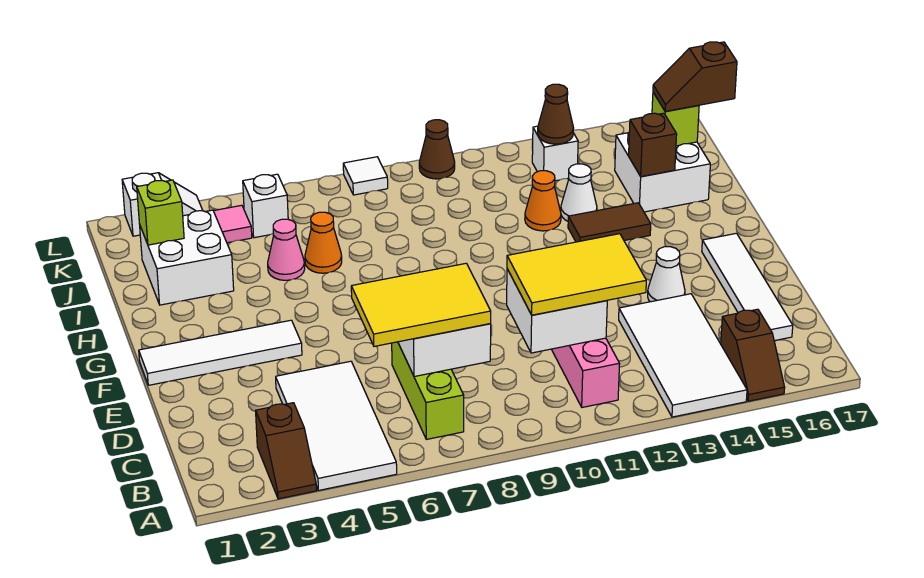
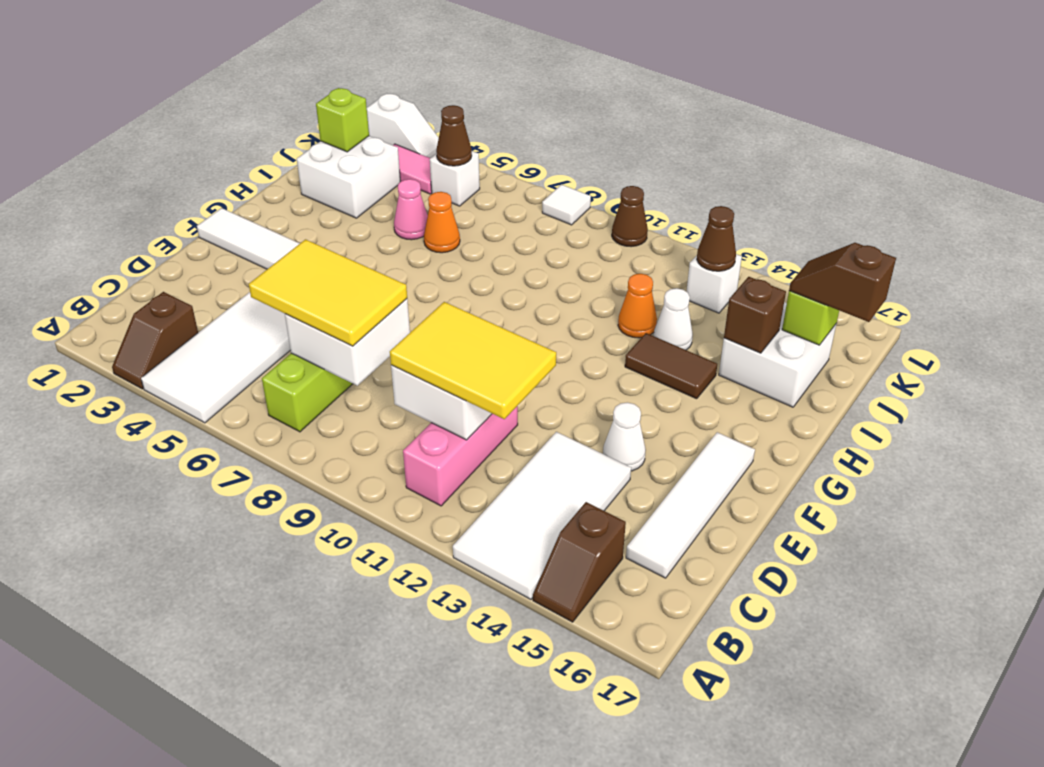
none -> brown cone K5 level 2

